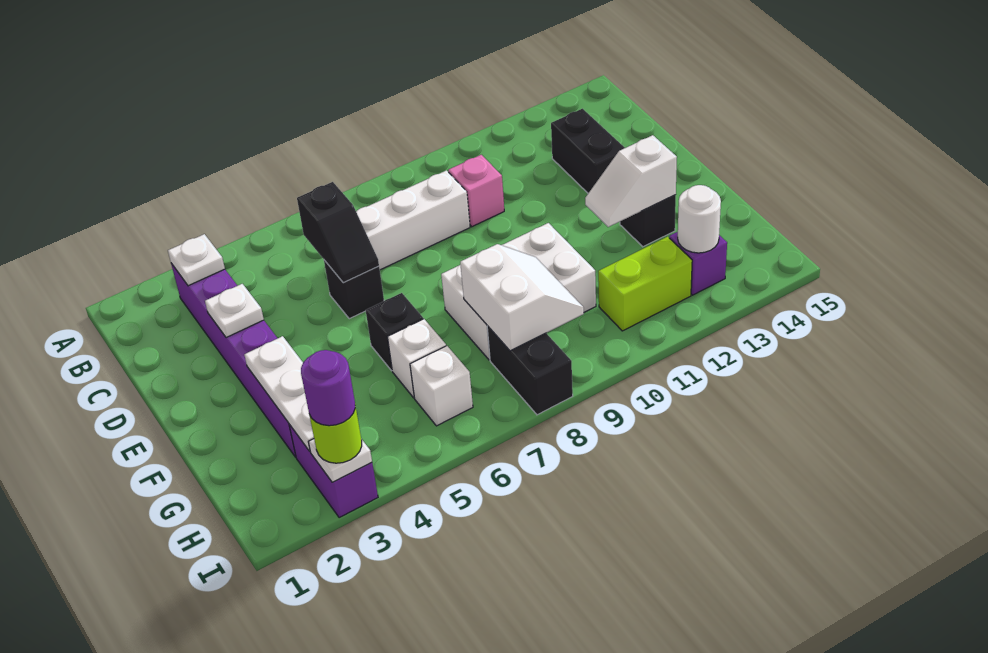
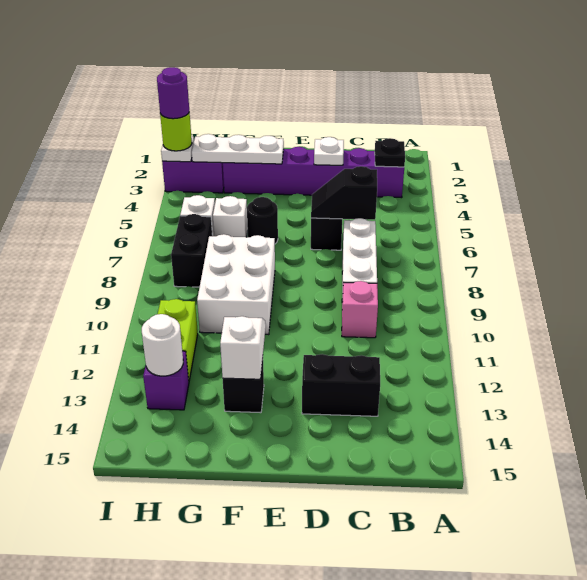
white plate B3 level 2 -> black plate B3 level 2
black brick F6 level 1 -> black round brick F6 level 1
white slope G8:H9 level 2 top 8 -> none
black brick H8:I8 level 1 -> black brick H7:H8 level 1

